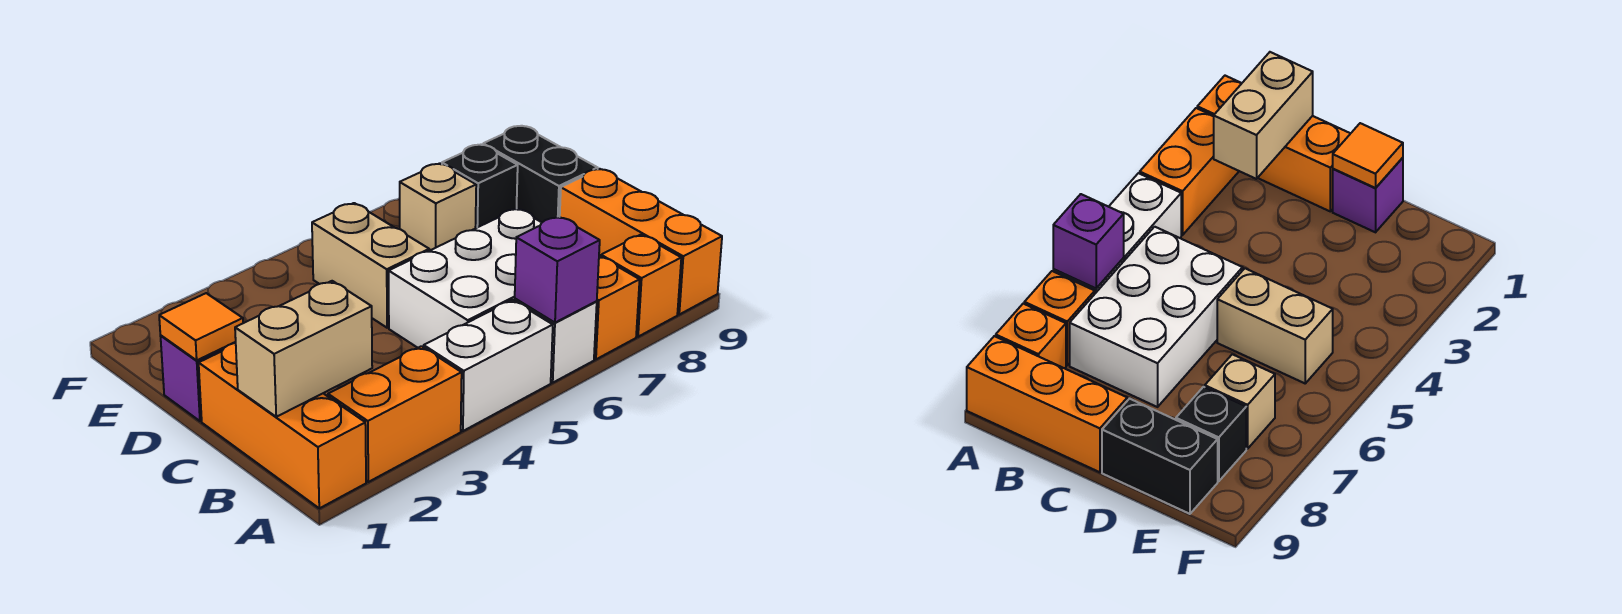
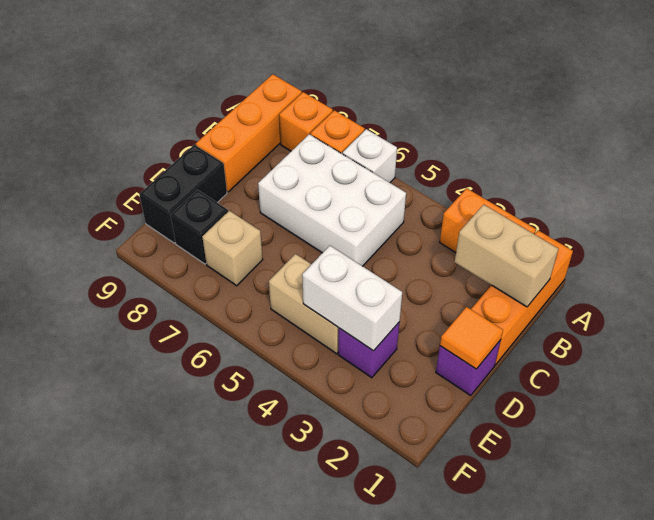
white brick A4:A5 level 1 -> white brick E3:E4 level 2
purple brick A6 level 2 -> purple brick E3 level 1
tan brick D5:E5 level 1 -> tan brick E4:E5 level 1

